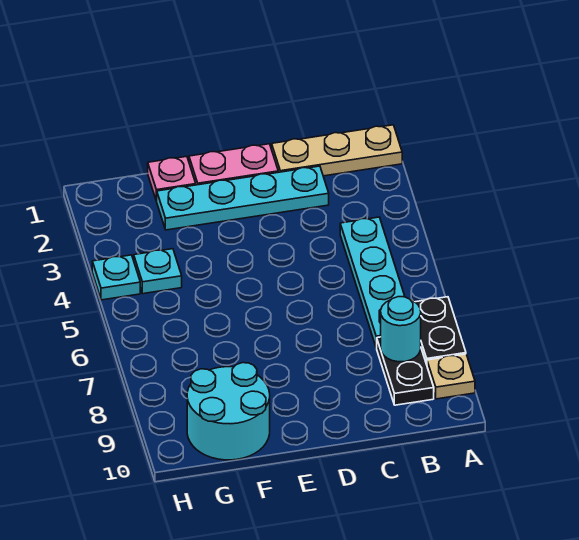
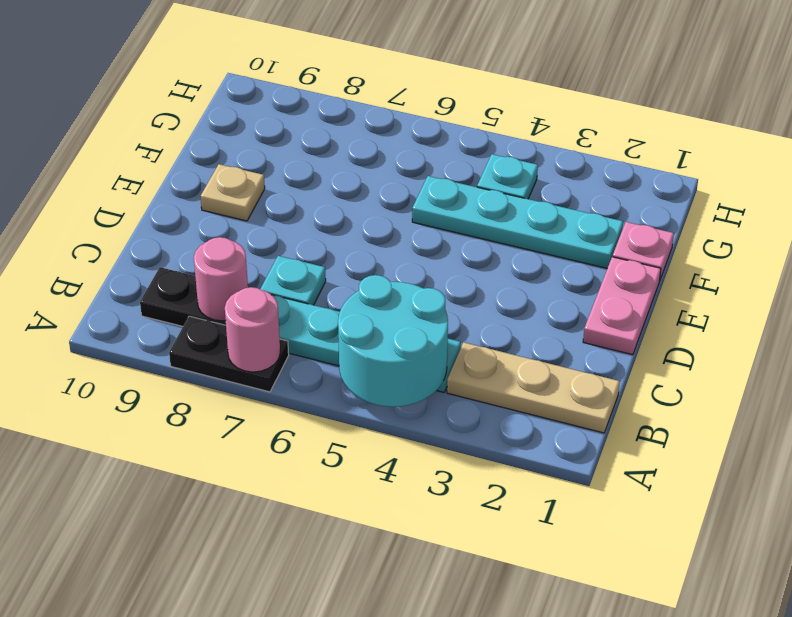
tan plate A1:C1 level 1 -> tan plate B1:B3 level 1
none -> pink round brick A7 level 2
tan plate A9 level 1 -> tan plate E9 level 1
cyan round brick B8 level 2 -> pink round brick B8 level 2
cyan plate C2:F2 level 1 -> cyan plate F2:F5 level 1
cyan round brick F9:G10 level 1 -> cyan round brick A4:B5 level 2
cyan plate H4 level 1 -> cyan plate C7 level 1

